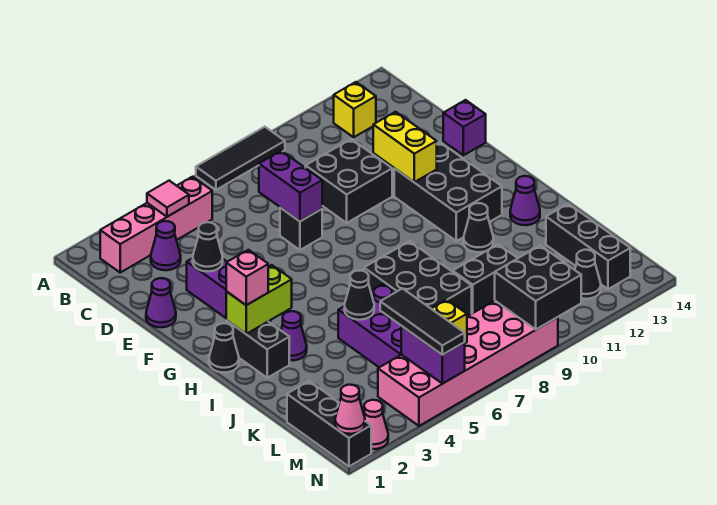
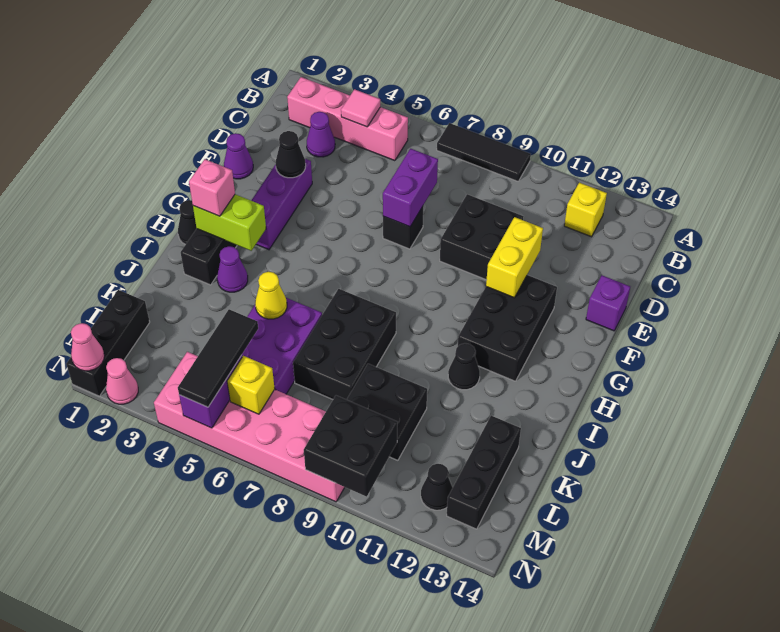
purple cone I13 level 1 -> none
black cone J5 level 2 -> yellow cone J5 level 2
black brick K9:K10 level 1 -> black brick K9:L10 level 1

